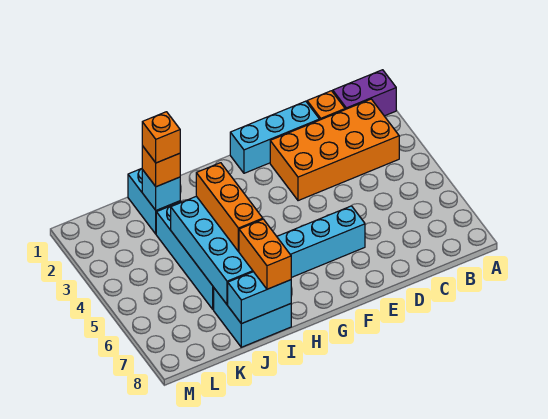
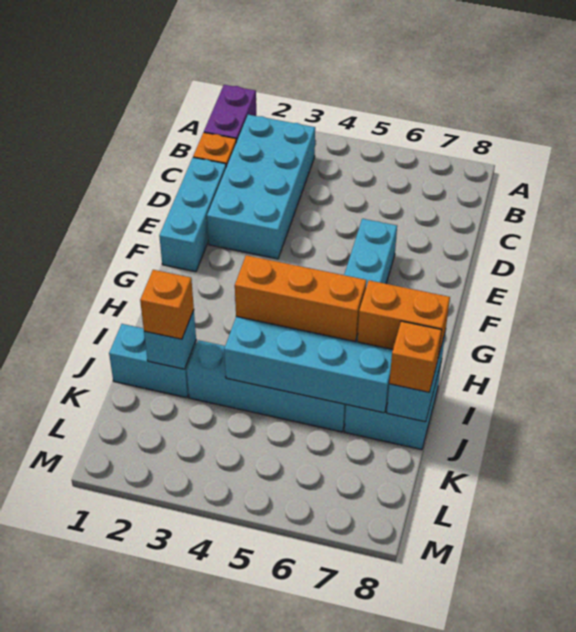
orange brick B2:E3 level 1 -> cyan brick B2:E3 level 1
orange brick J2 level 4 -> orange brick J8 level 3

